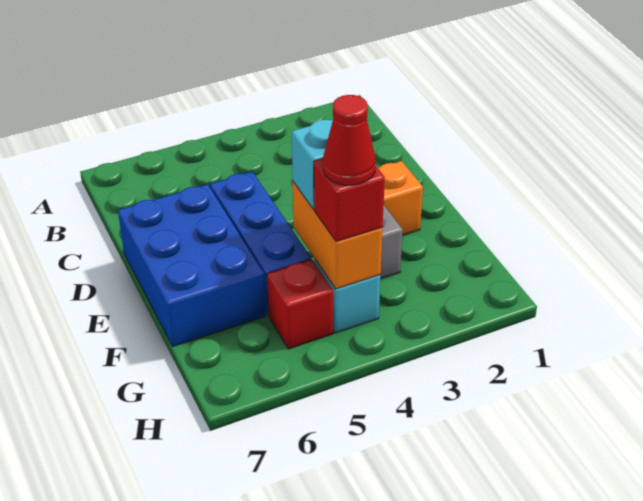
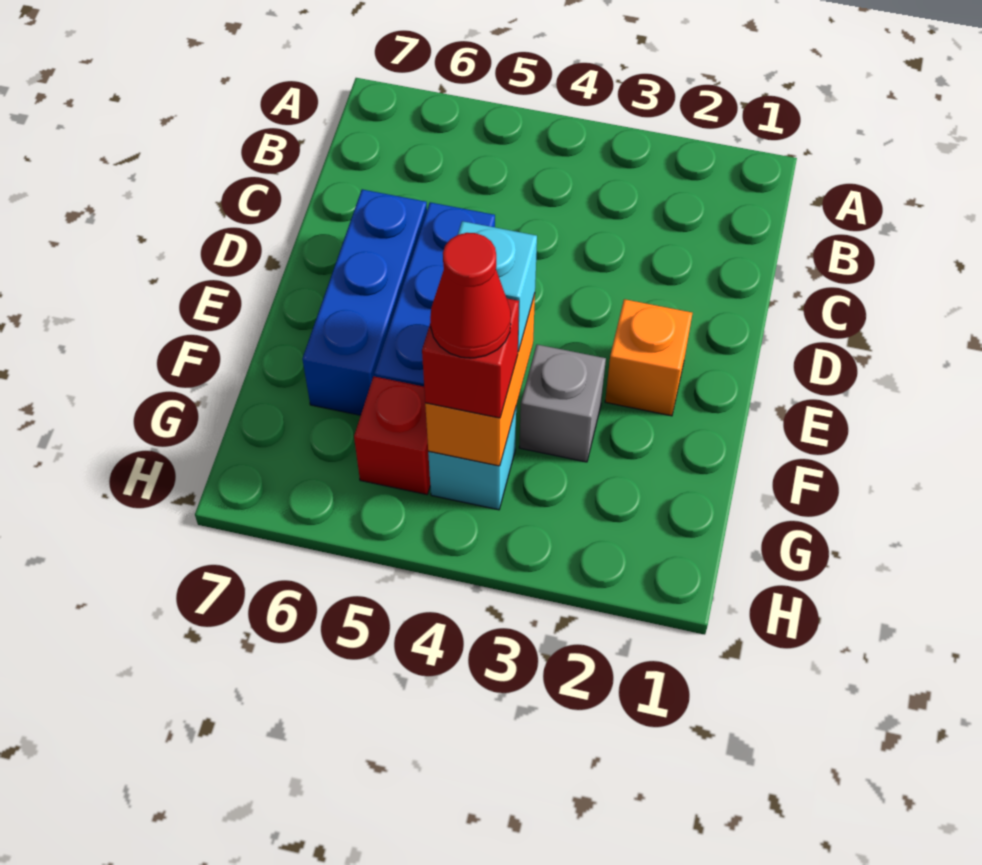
blue brick D6:F7 level 1 -> blue brick D6:F6 level 1

